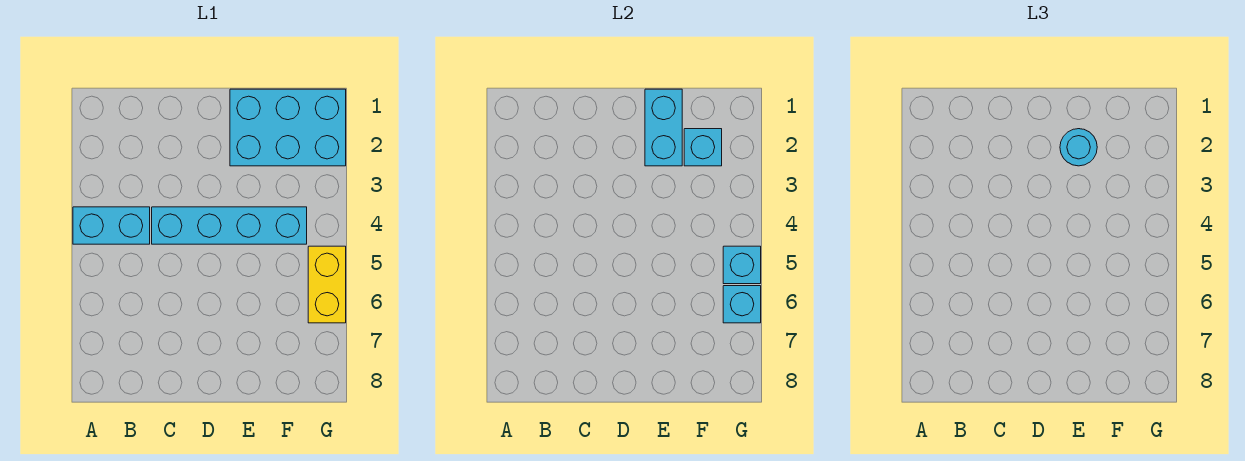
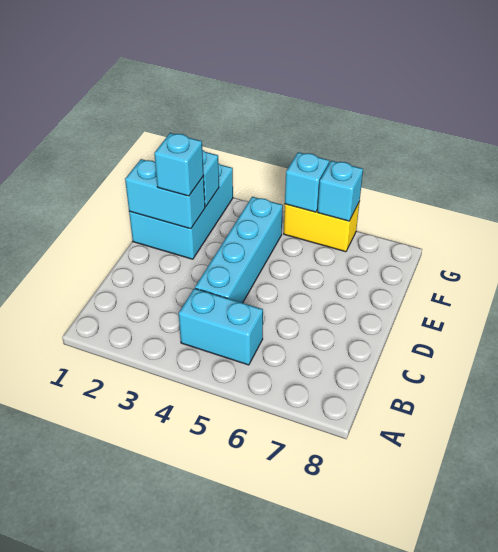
cyan brick A4:B4 level 1 -> cyan brick B4:B5 level 1
cyan round brick E2 level 3 -> cyan brick E2 level 3

